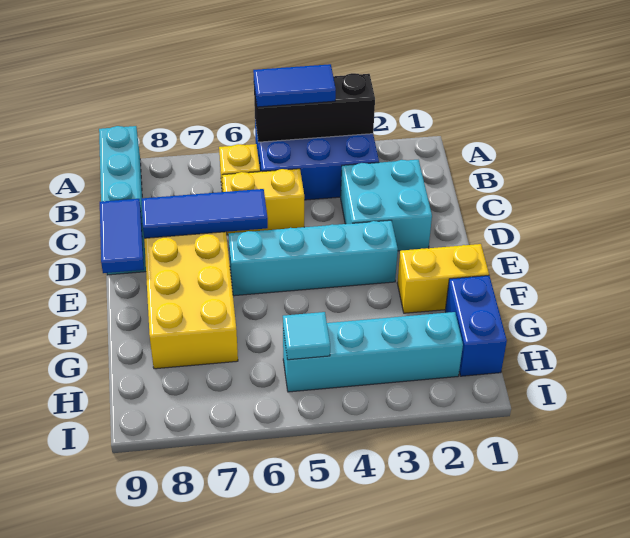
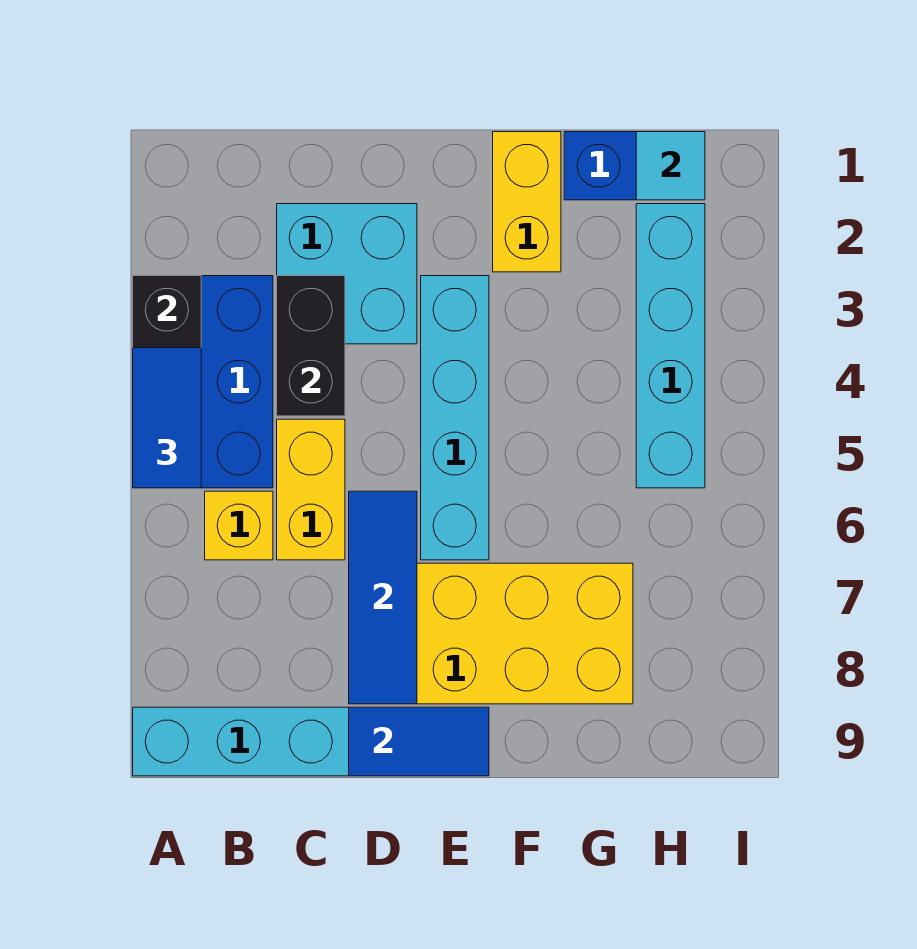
none -> black brick C3:C4 level 2
cyan tile H5 level 2 -> cyan tile H1 level 2

